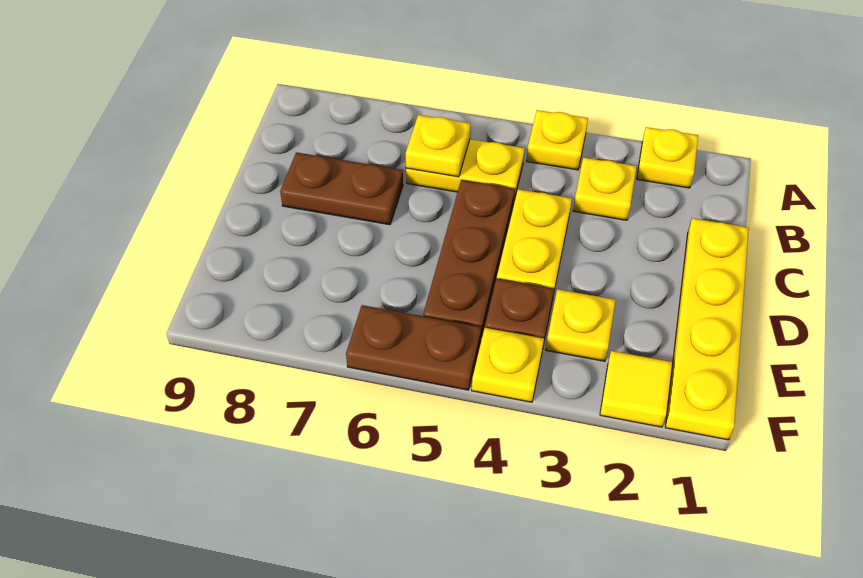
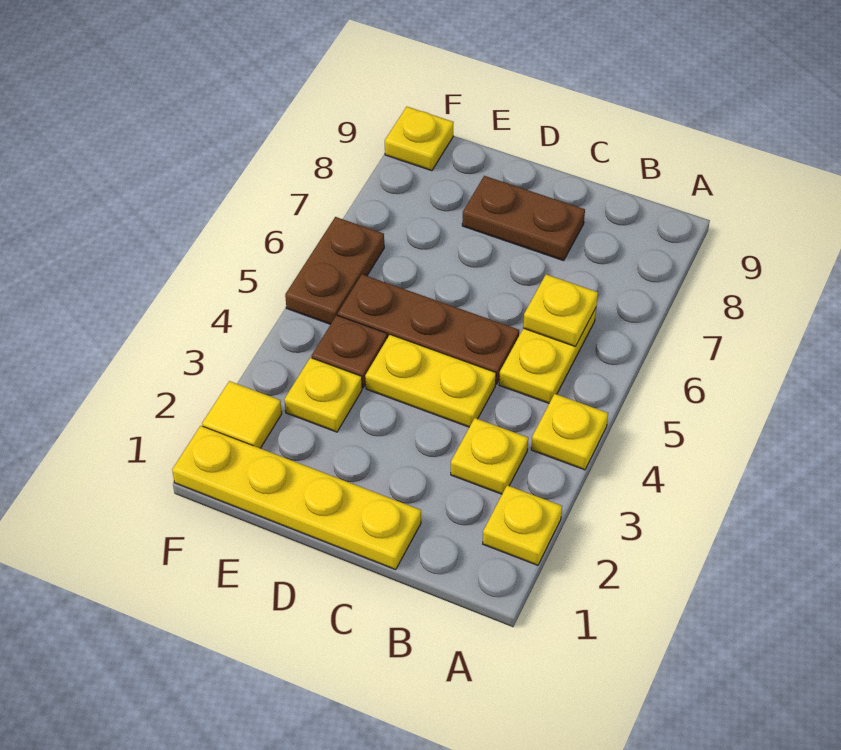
brown plate C7:C8 level 1 -> brown plate C8:D8 level 1
yellow plate F4 level 1 -> yellow plate F9 level 1

